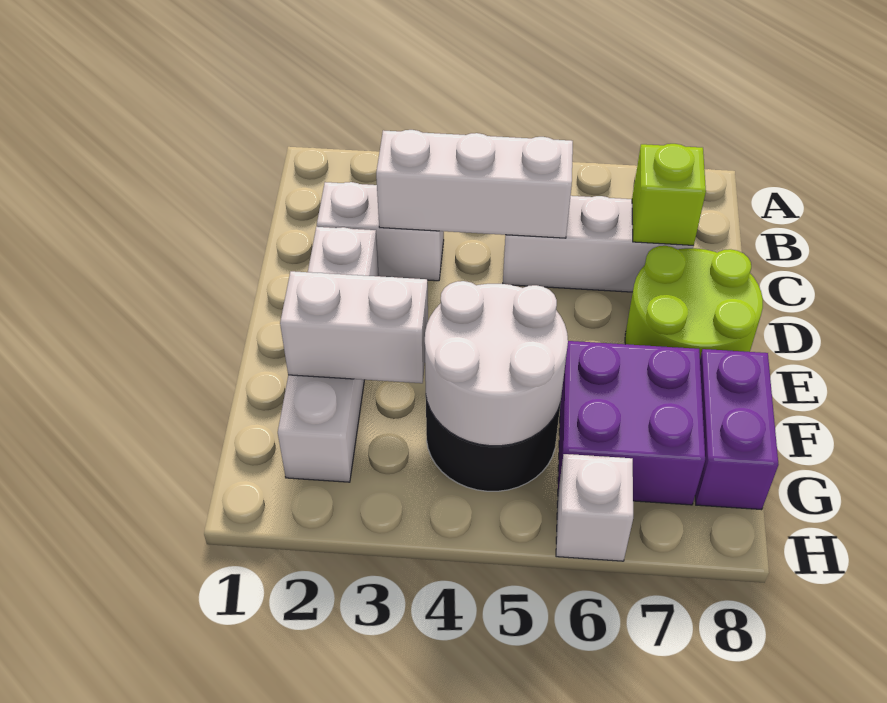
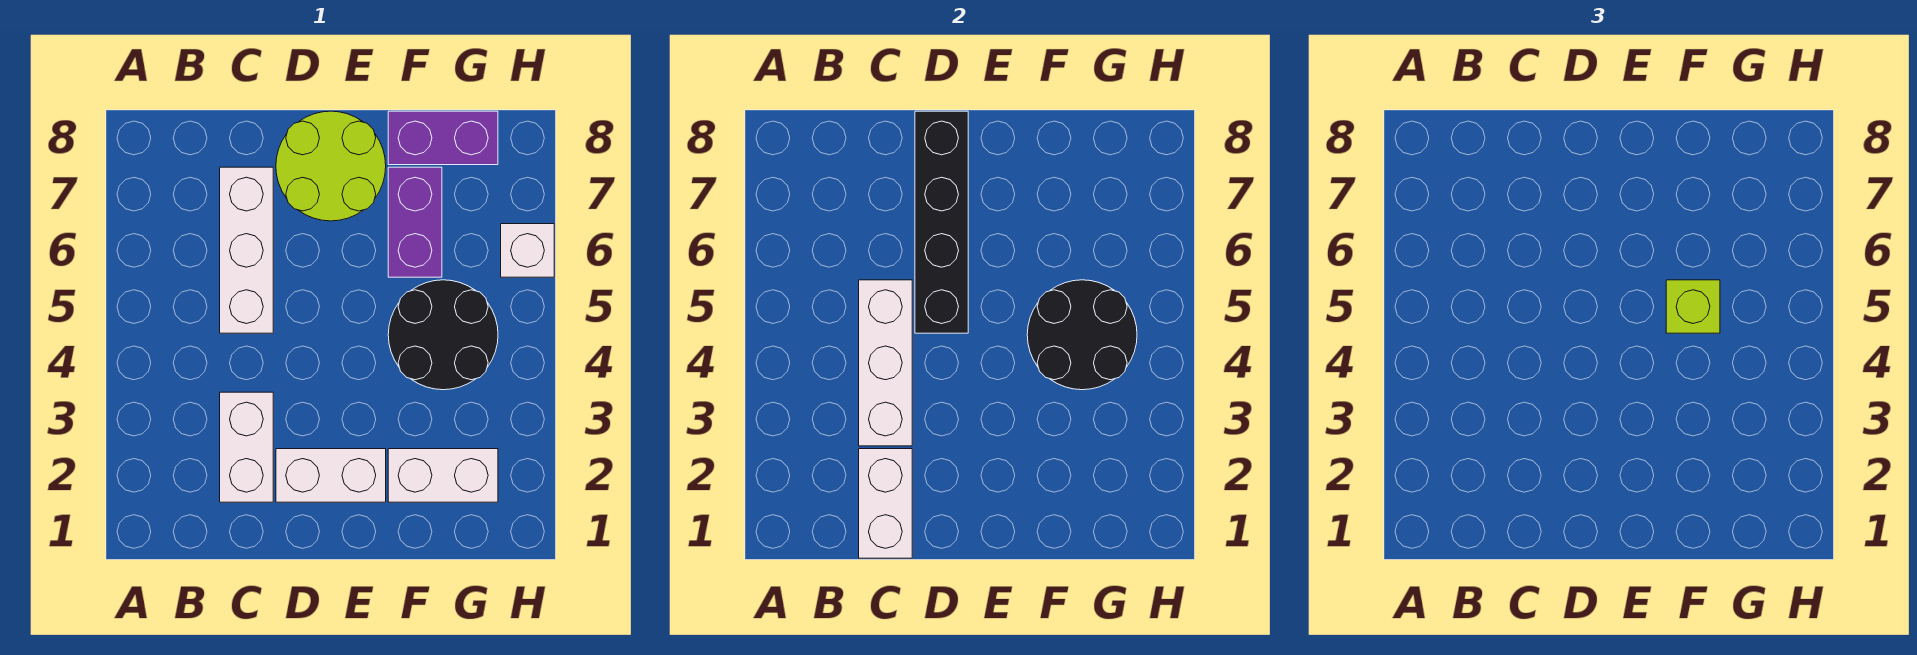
lime brick C7 level 2 -> lime brick F5 level 3
none -> black brick D5:D8 level 2
white brick F2:F3 level 2 -> white brick C1:C2 level 2
white round brick F4:G5 level 2 -> black round brick F4:G5 level 2
purple brick F6:G7 level 1 -> purple brick F6:F7 level 1

